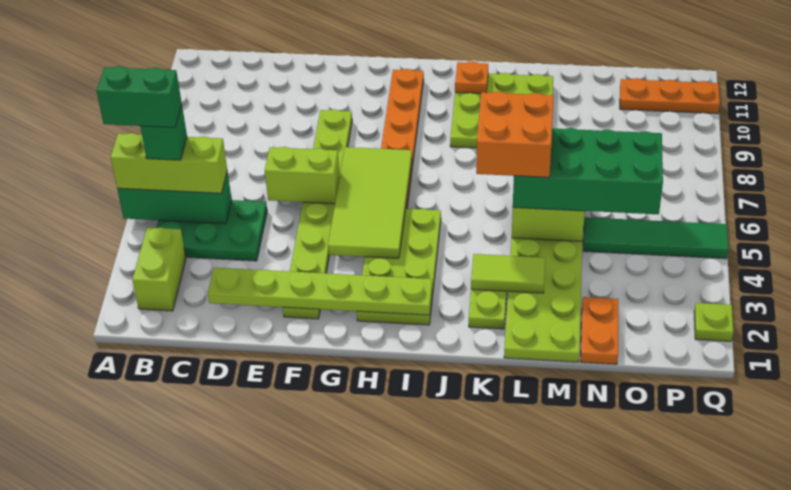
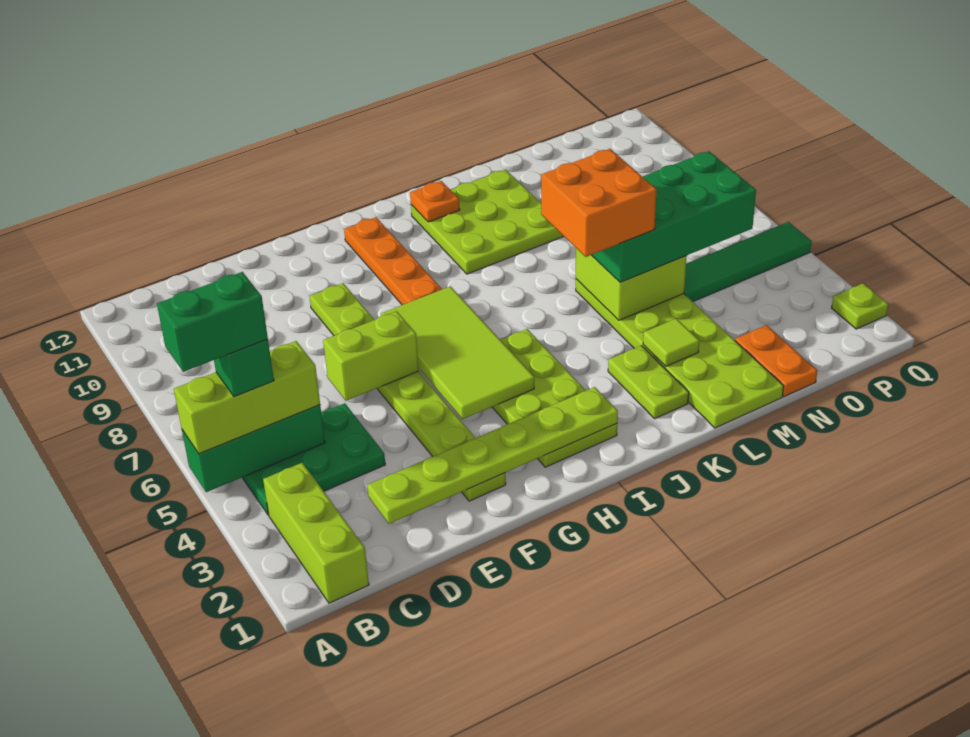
lime brick B2:B3 level 1 -> lime brick B1:B3 level 1
lime tile K3:L3 level 2 -> lime tile L3 level 2
orange plate O11:Q11 level 1 -> none

